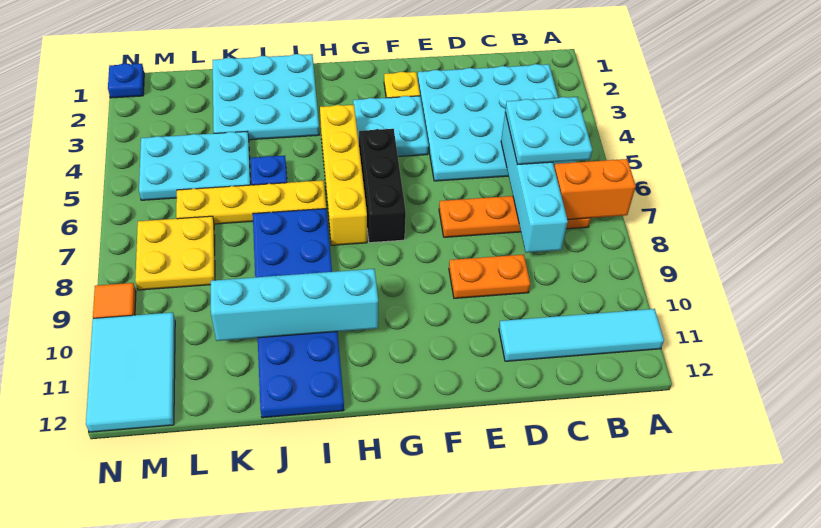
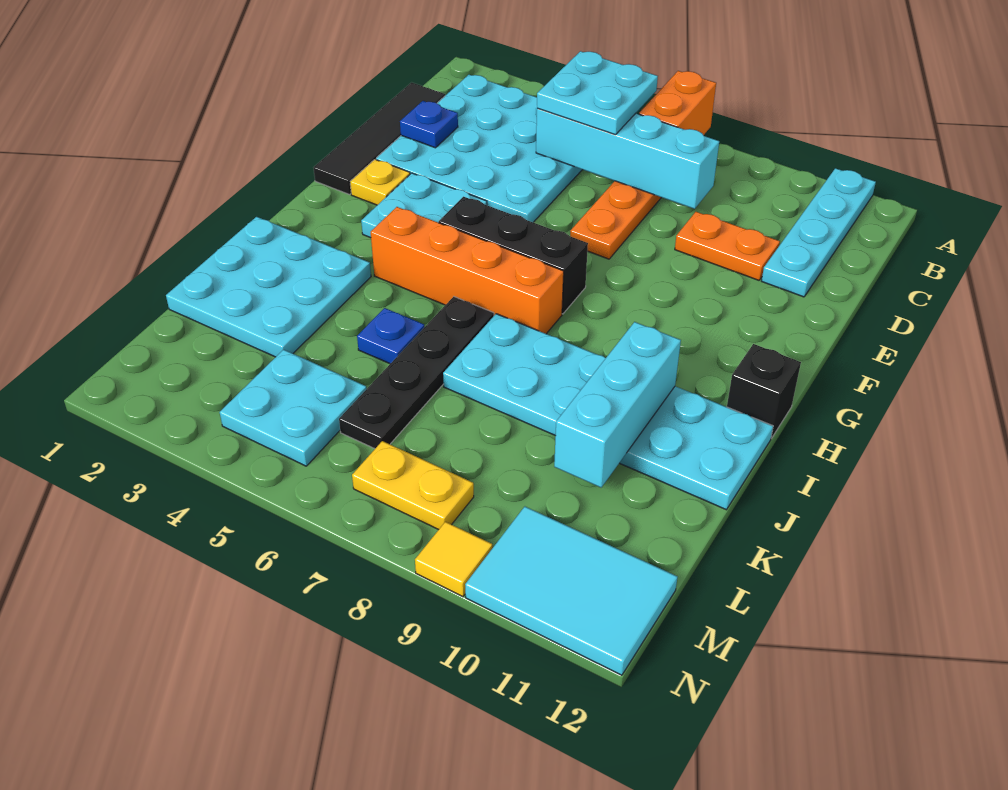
cyan tile A11:D11 level 1 -> cyan plate A11:D11 level 1
none -> black tile C1:F1 level 1
orange plate D9:E9 level 1 -> orange plate D9:D10 level 1
yellow brick H4:H7 level 1 -> orange brick H4:H7 level 1
cyan brick H10:K10 level 2 -> cyan brick I10:K10 level 2
none -> black brick H12 level 1
yellow plate I6:L6 level 1 -> black plate I6:L6 level 1
blue plate I7:J12 level 1 -> cyan plate I7:J12 level 1
cyan plate K4:M5 level 1 -> cyan plate L4:M5 level 1
yellow plate L7:M8 level 1 -> yellow plate M7:M8 level 1
blue plate N1 level 1 -> blue plate D2 level 2
orange tile N9 level 1 -> yellow tile N9 level 1

